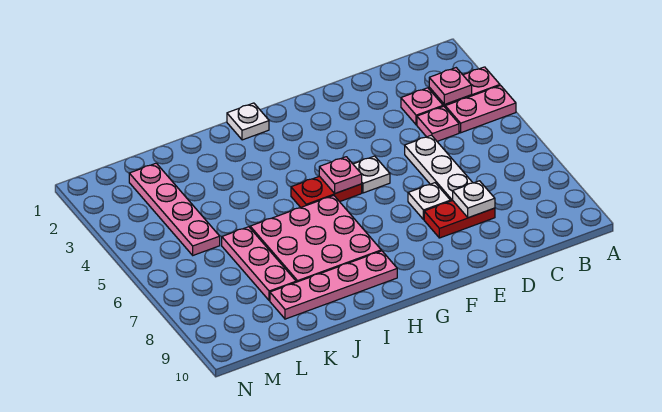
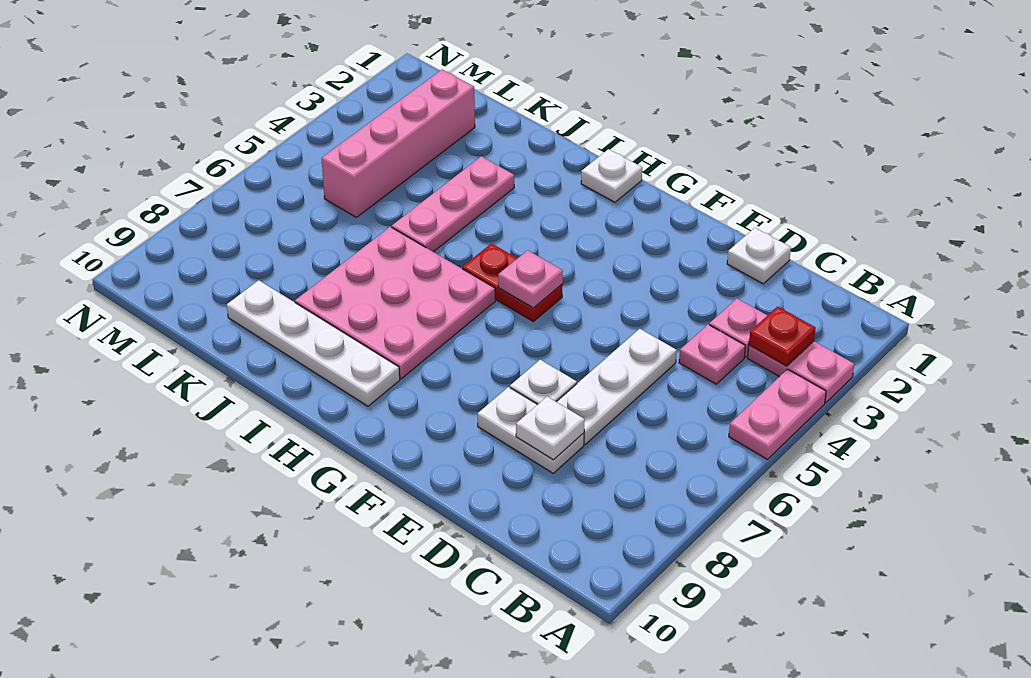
pink plate A4:B4 level 1 -> pink plate A4:A5 level 1
pink plate B3 level 2 -> red plate B3 level 2
red plate D8:E8 level 1 -> white plate D8:E8 level 1
white plate F5 level 1 -> white plate D1 level 1
pink plate H9:K9 level 1 -> white plate H9:K9 level 1
pink plate K6:K8 level 1 -> pink plate J3:J5 level 1
pink plate L2:L5 level 1 -> pink brick L2:L5 level 1

